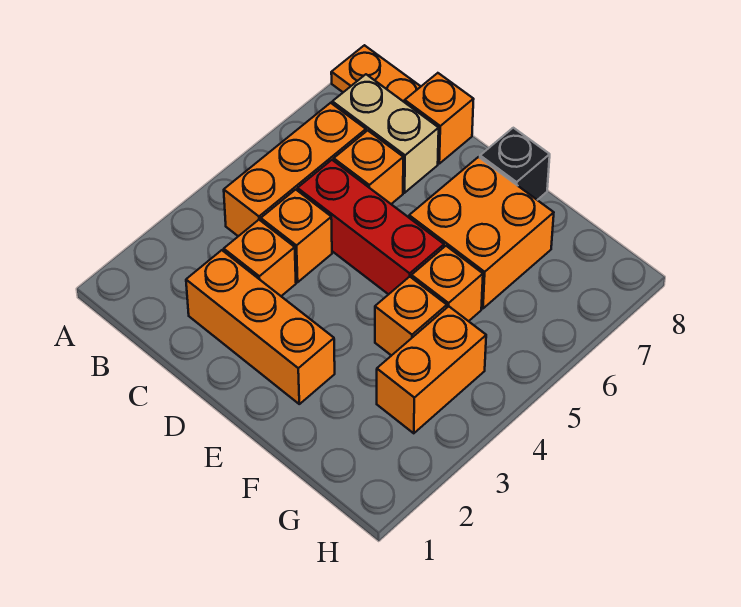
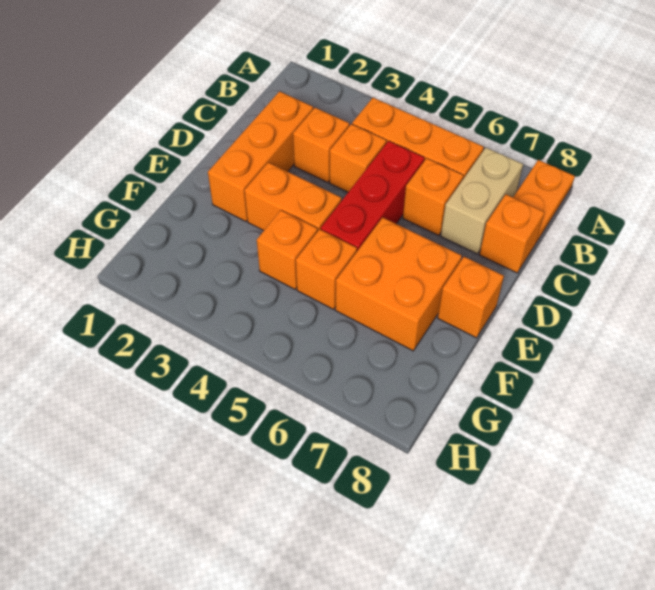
black brick E8 level 1 -> orange brick E8 level 1
orange brick G3:G4 level 1 -> orange brick E3:E4 level 1

